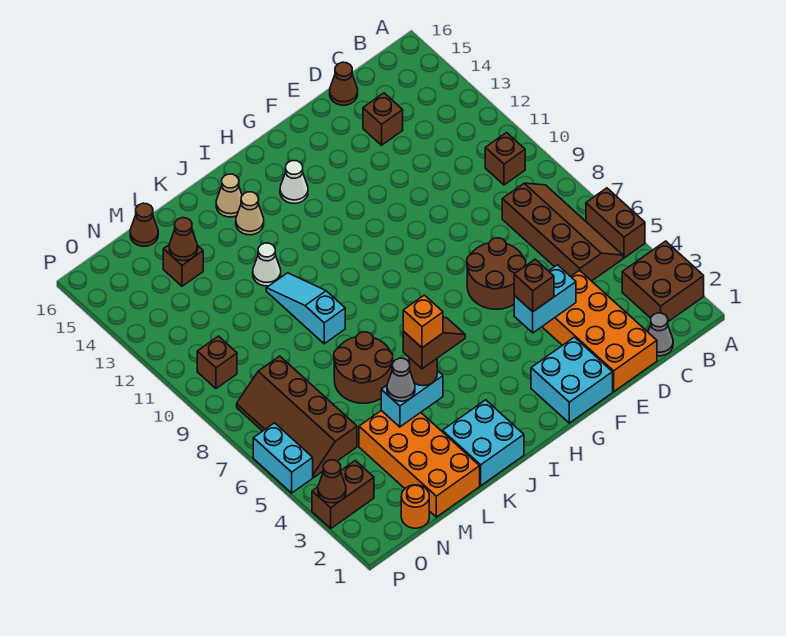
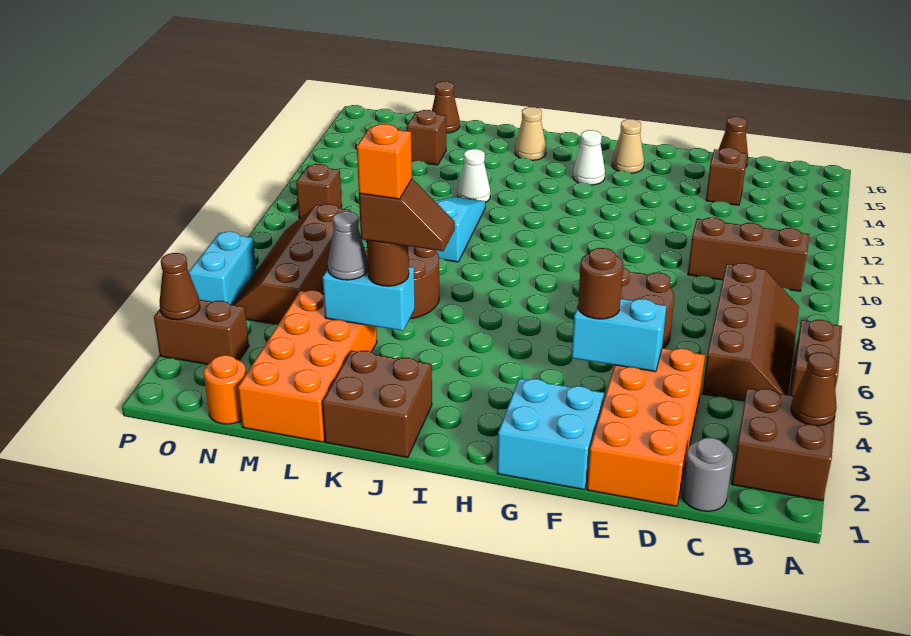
brown brick B10 level 1 -> brown brick B10:D10 level 1
grey cone C1 level 1 -> grey round brick C1 level 1
brown brick F4 level 3 -> brown round brick F4 level 3
cyan brick J1:K2 level 1 -> brown brick J1:K2 level 1
tan cone J14 level 1 -> tan cone G15 level 1
brown cone M14 level 2 -> brown cone A3 level 2

